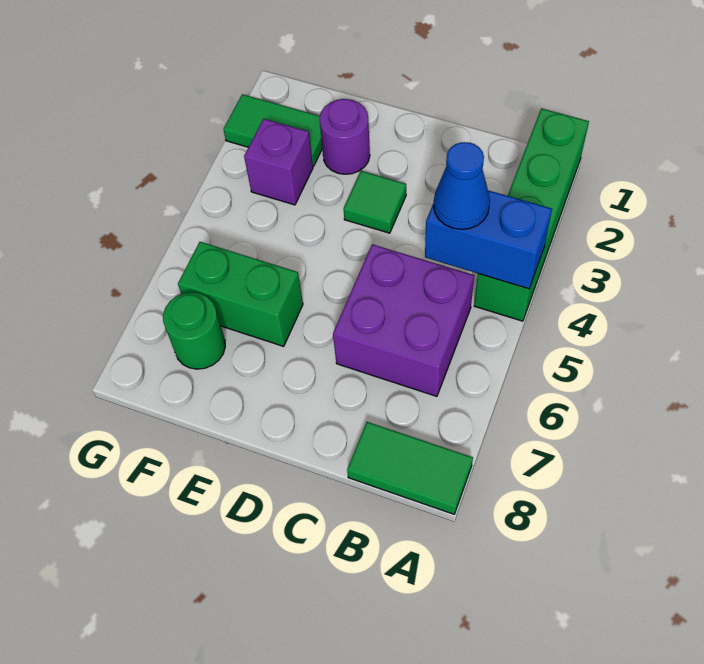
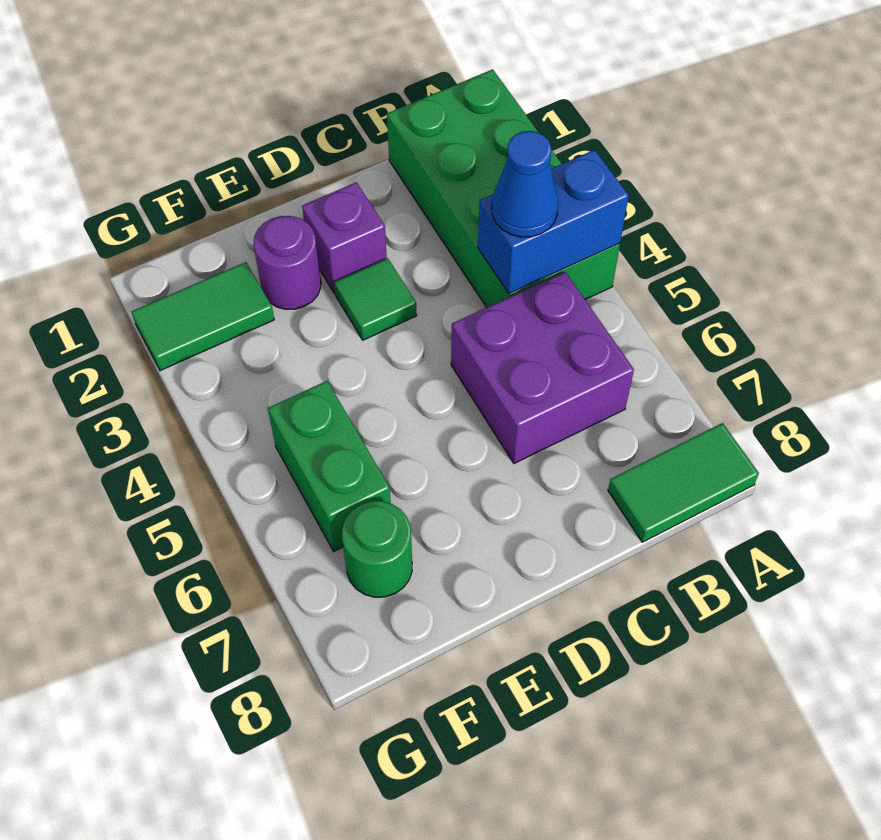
green brick A1:A4 level 1 -> green brick A1:B4 level 1
green brick E6:F6 level 1 -> green brick F5:F6 level 1
purple brick F3 level 1 -> purple brick D2 level 1

